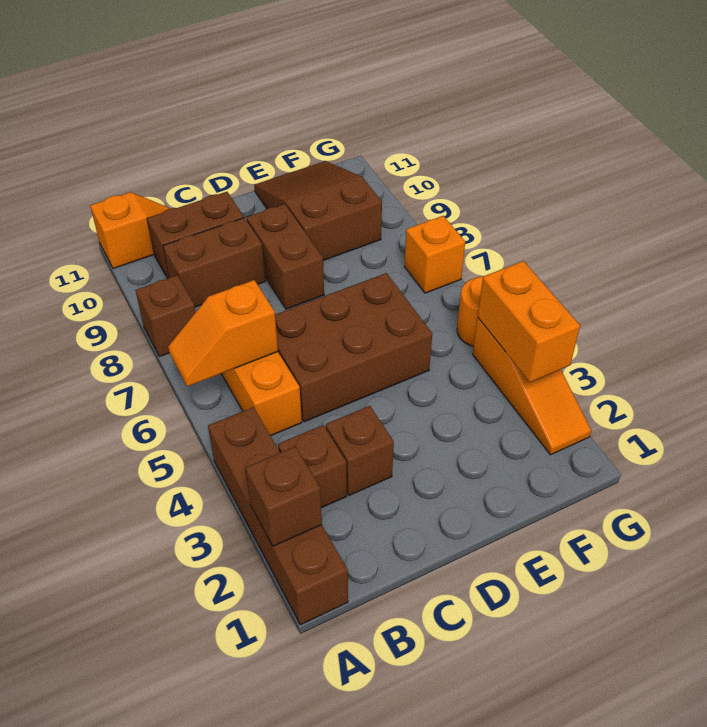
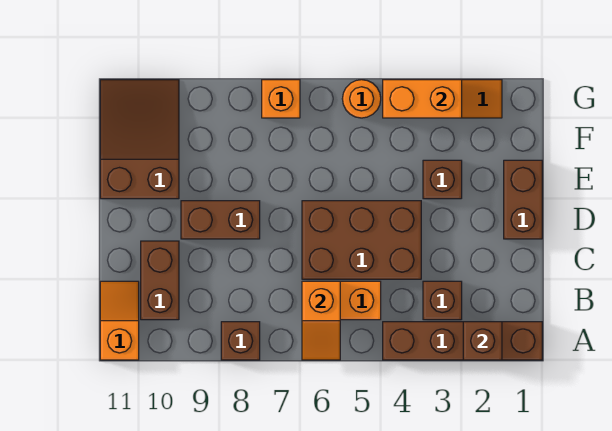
brown brick B9:C9 level 1 -> brown brick D1:E1 level 1
brown brick C3 level 1 -> brown brick E3 level 1
brown brick C5:E6 level 1 -> brown brick C4:D6 level 1
brown slope E9:F11 level 1 top 9 -> brown slope E10:G11 level 1 top E

